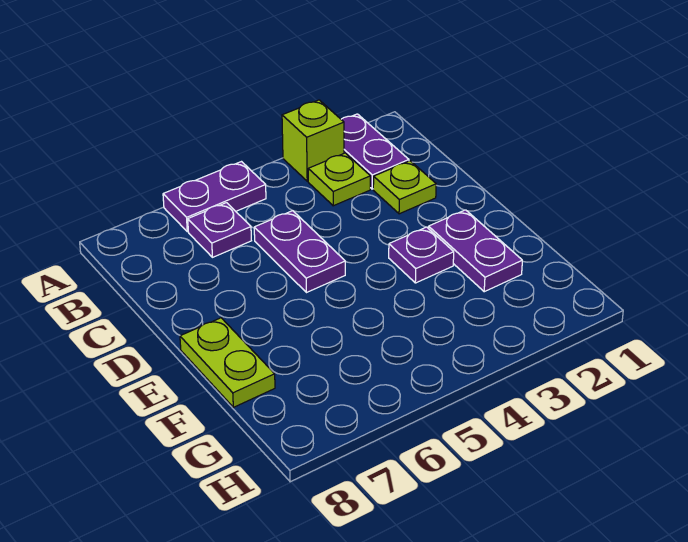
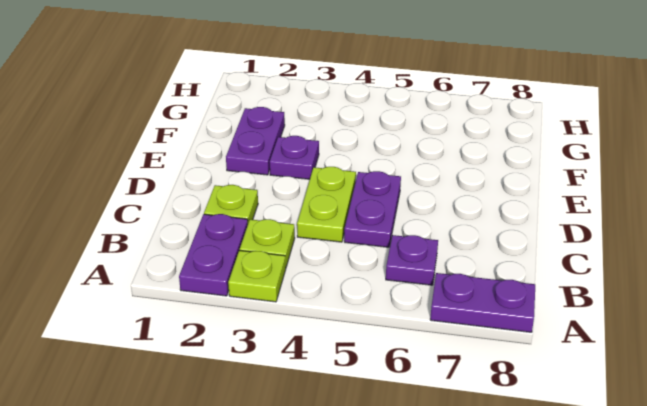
lime brick A3 level 1 -> lime plate A3 level 1
purple plate A5:A6 level 1 -> purple plate A7:A8 level 1
lime plate E8:F8 level 1 -> lime plate C4:D4 level 1

